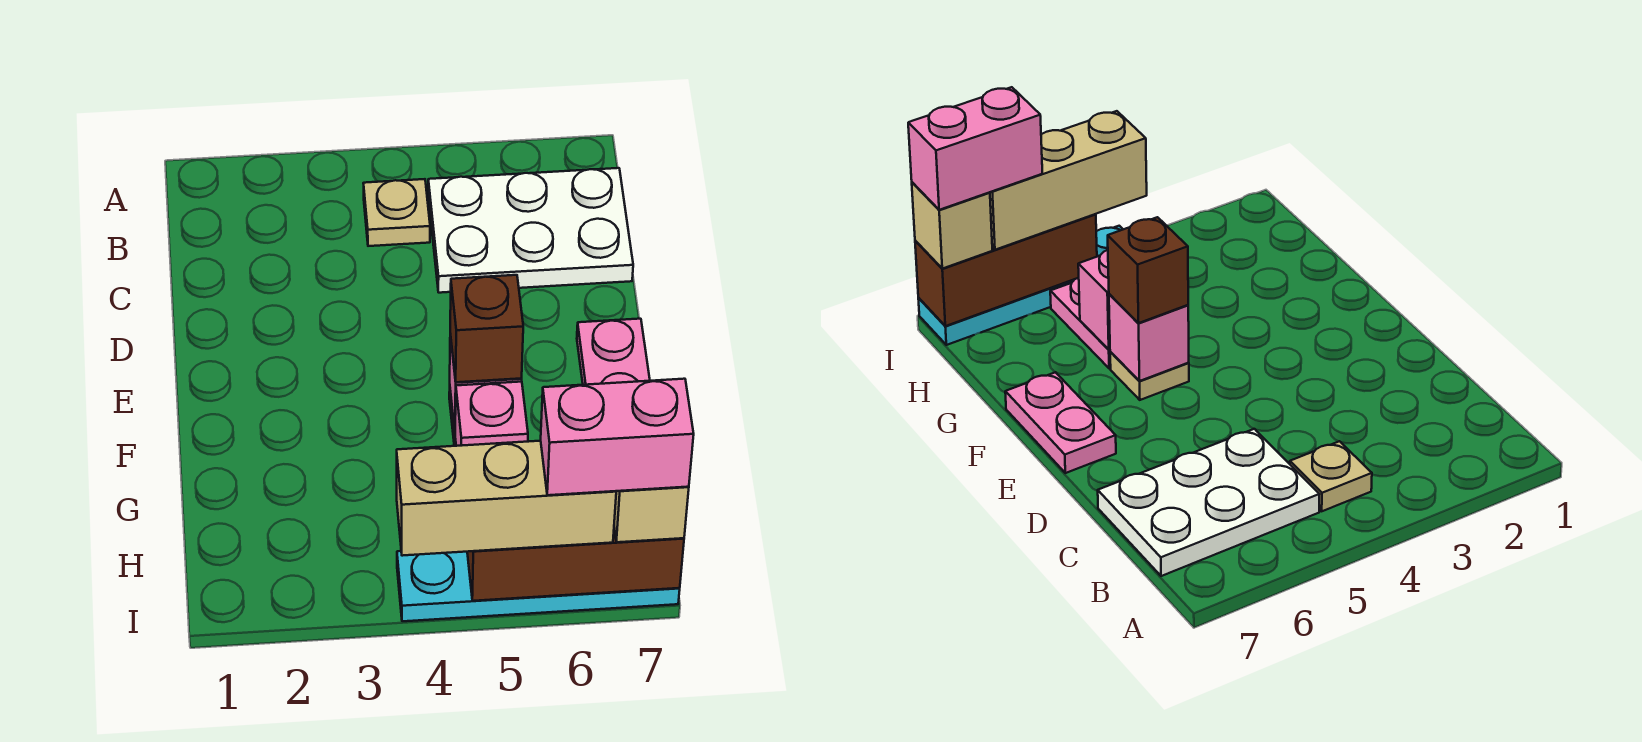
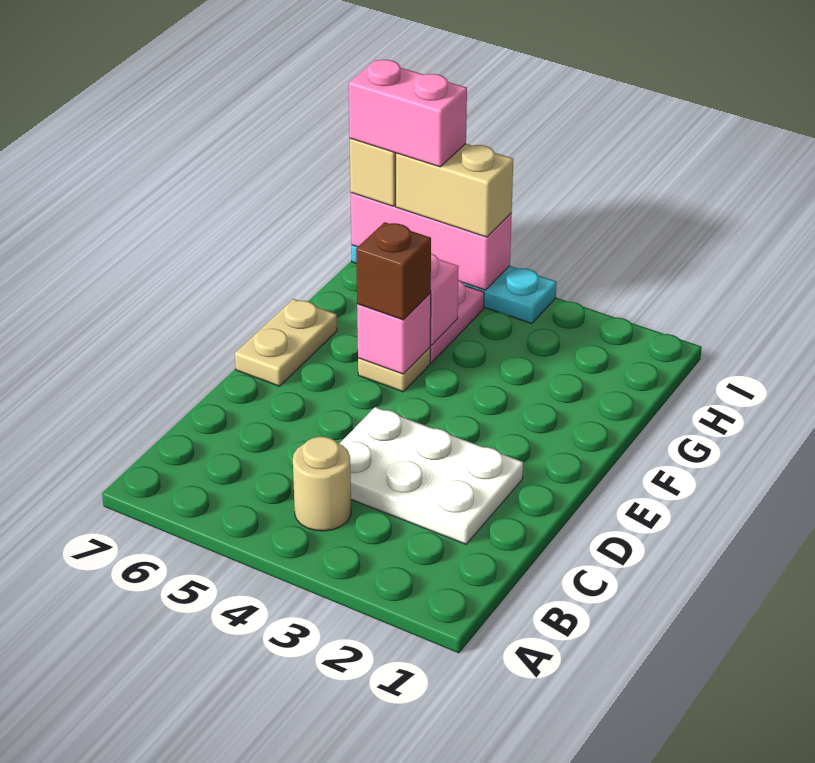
tan plate B4 level 1 -> tan round brick B4 level 1
white plate B5:C7 level 1 -> white plate C2:D4 level 1
pink plate E7:F7 level 1 -> tan plate E7:F7 level 1
tan brick I4:I6 level 3 -> tan brick I5:I6 level 3
brown brick I5:I7 level 2 -> pink brick I5:I7 level 2

